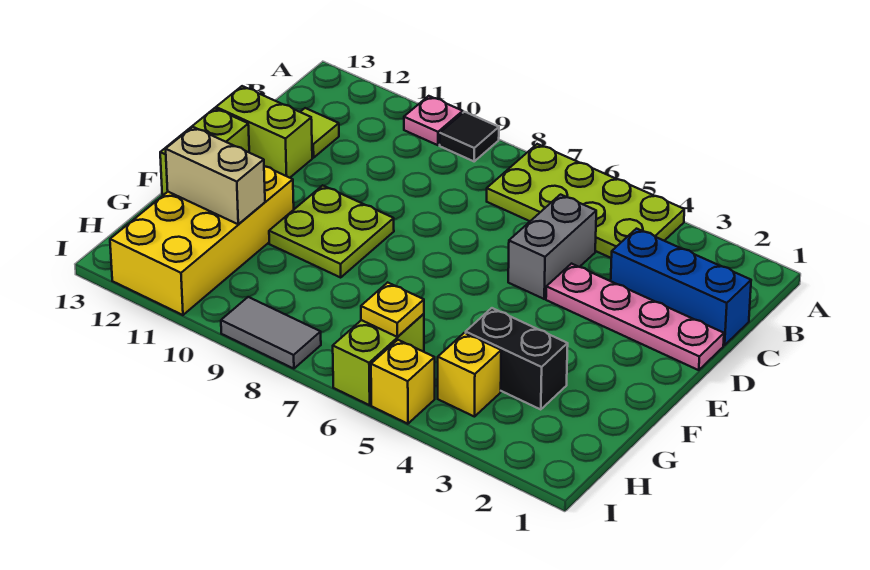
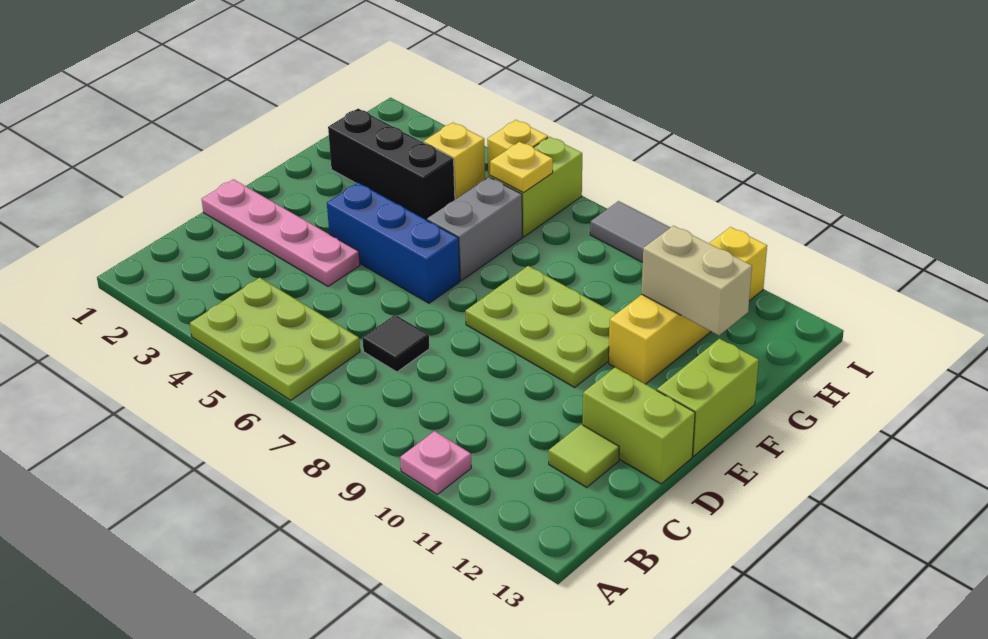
lime plate A4:B7 level 1 -> lime plate A4:B6 level 1
black tile A9 level 1 -> black tile C7 level 1
blue brick C1:C3 level 1 -> blue brick E4:E6 level 1
grey brick C5:D5 level 1 -> grey brick F6:G6 level 1
lime plate E9:F10 level 1 -> lime plate E8:F10 level 1
yellow brick F11:I12 level 1 -> yellow brick F11:I11 level 1
black brick G3:G4 level 1 -> black brick G2:G4 level 1

